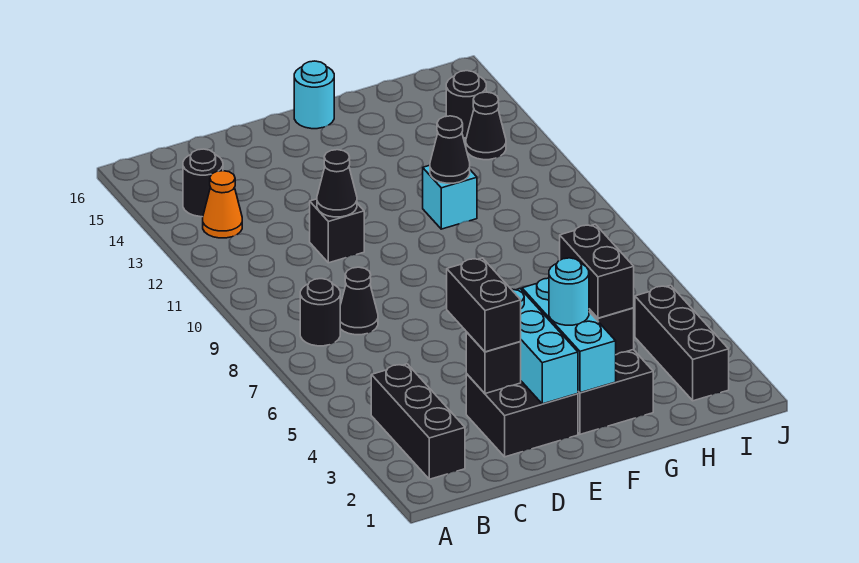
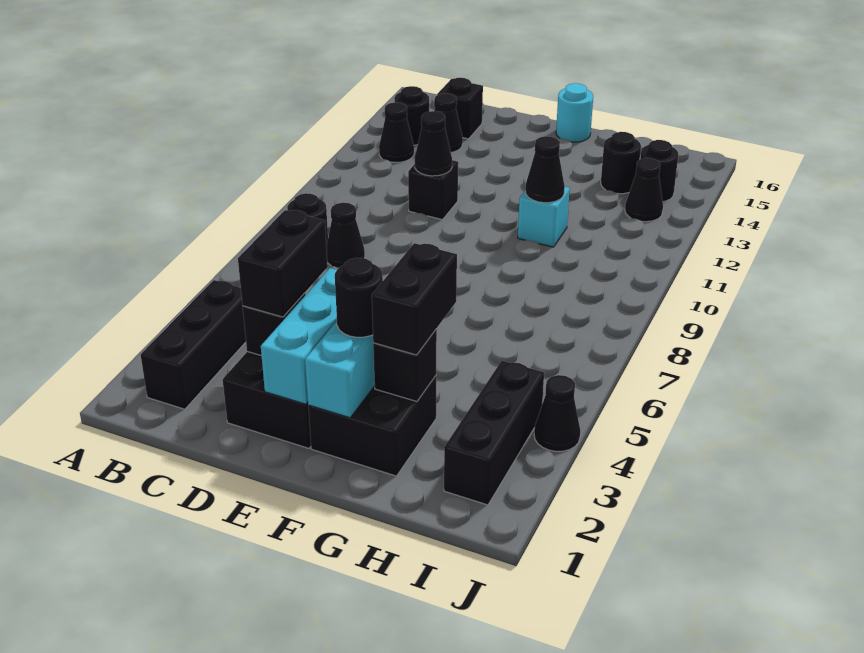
orange cone B13 level 1 -> black cone B13 level 1
none -> black cone C14 level 1
none -> black brick C15 level 1
cyan round brick F3 level 3 -> black round brick F3 level 3
none -> black round brick H14 level 1
none -> black cone J4 level 1

